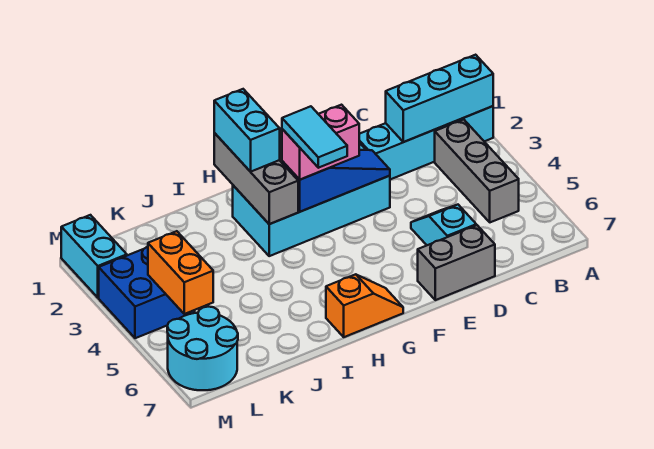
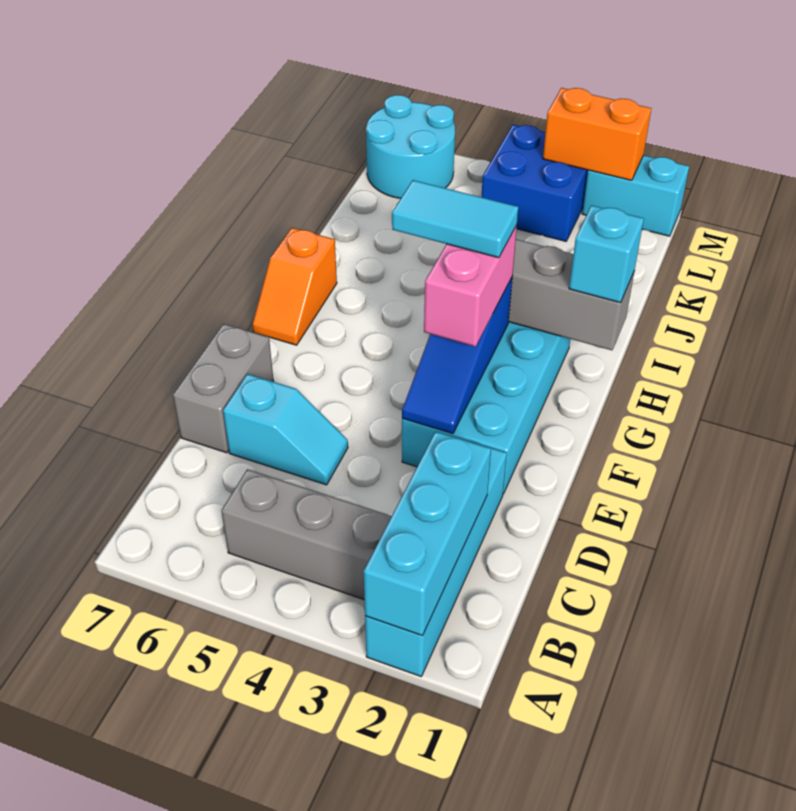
cyan brick H1:H2 level 3 -> cyan brick H1 level 3
orange brick L4:L5 level 2 -> orange brick M2:M3 level 2

